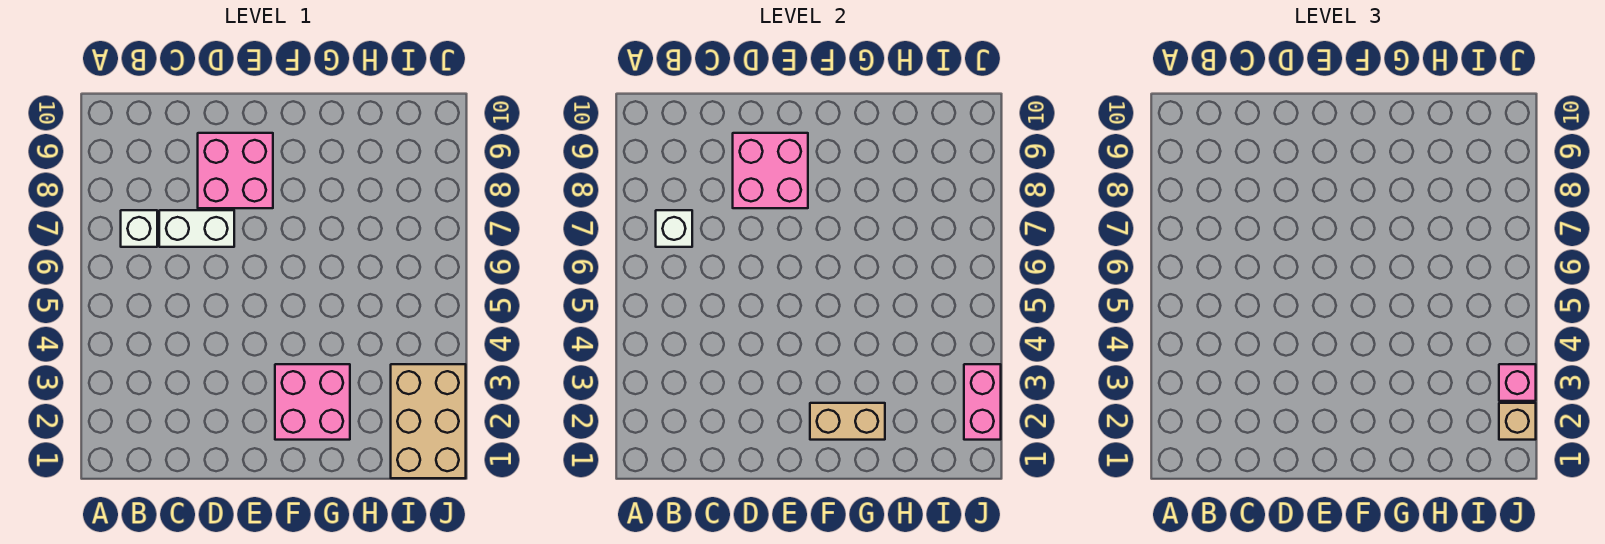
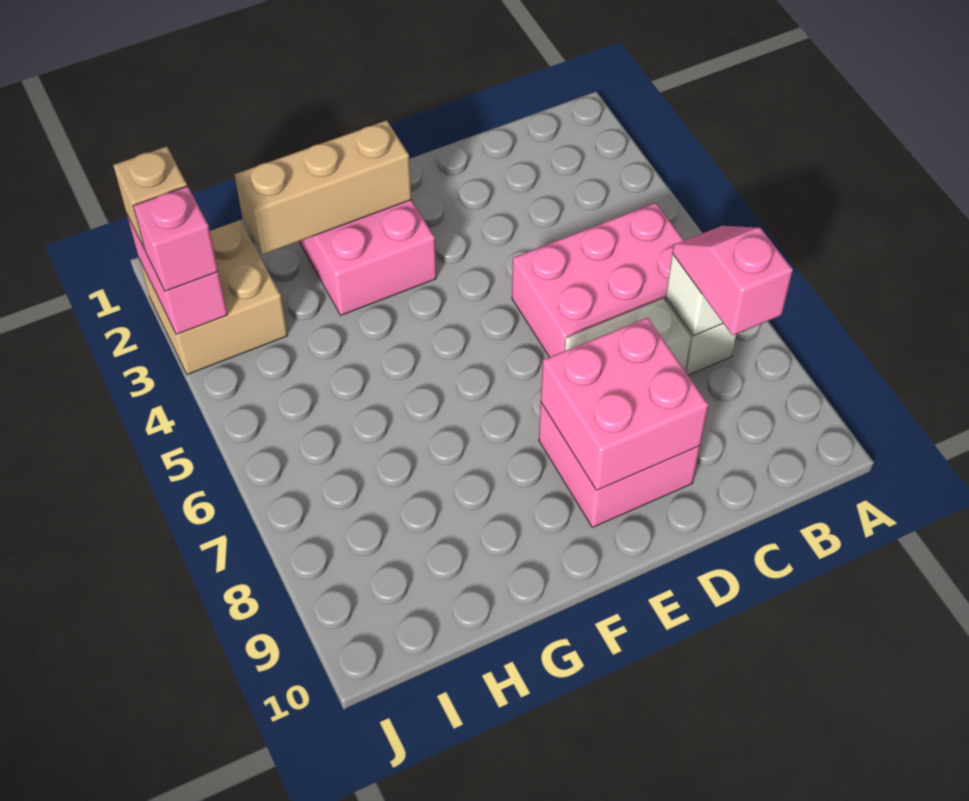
none -> pink brick B5:D6 level 1
none -> pink slope B7:B8 level 3 top 8
tan brick F2:G2 level 2 -> tan brick F2:H2 level 2
tan brick I1:J3 level 1 -> tan brick I2:J3 level 1

